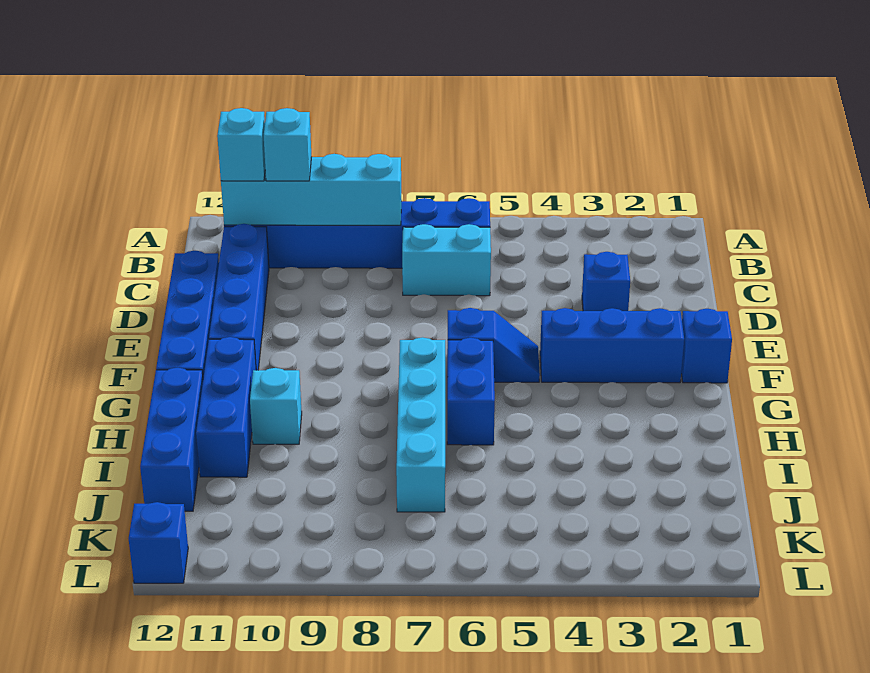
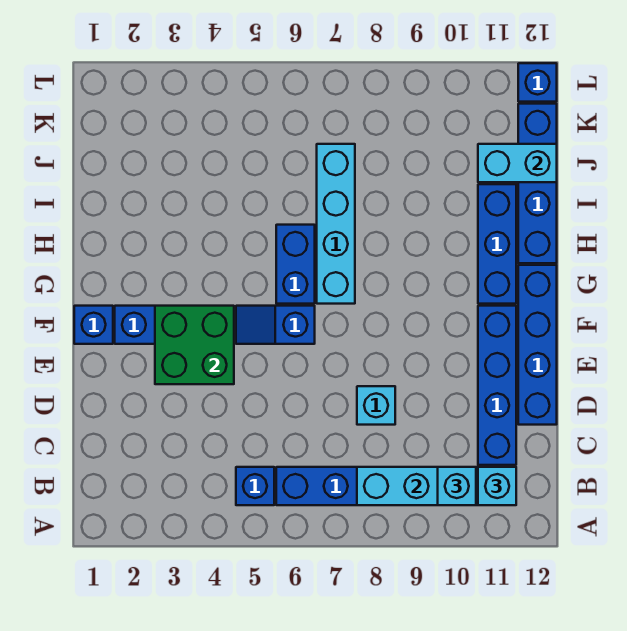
cyan brick C6:C7 level 1 -> cyan brick J11:J12 level 2
blue brick D3 level 1 -> blue brick B5 level 1
none -> green brick E3:F4 level 2
cyan brick H10 level 1 -> cyan brick D8 level 1
blue brick H12:J12 level 1 -> blue brick H12:K12 level 1

